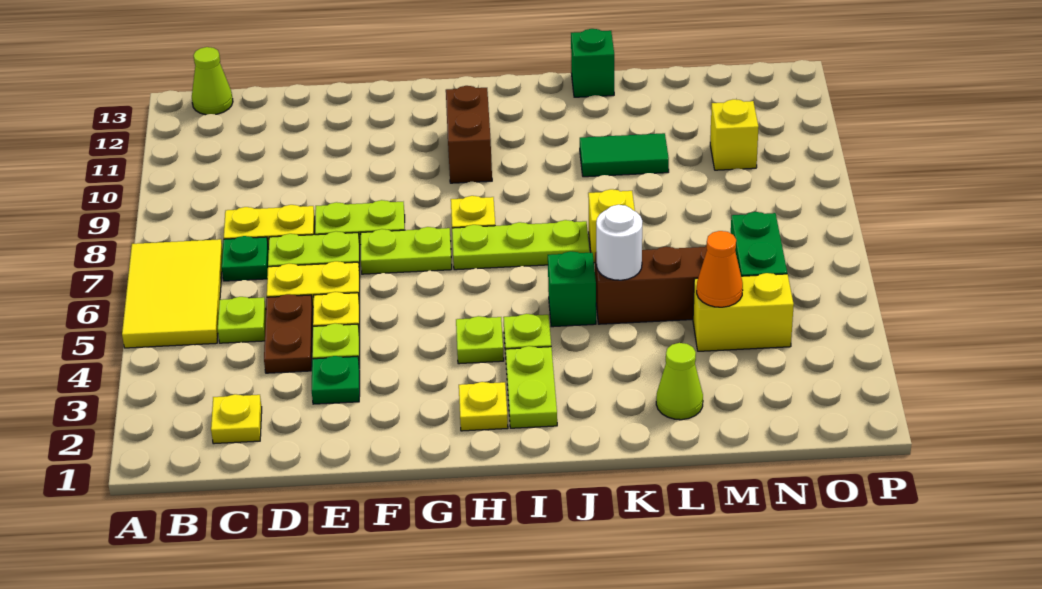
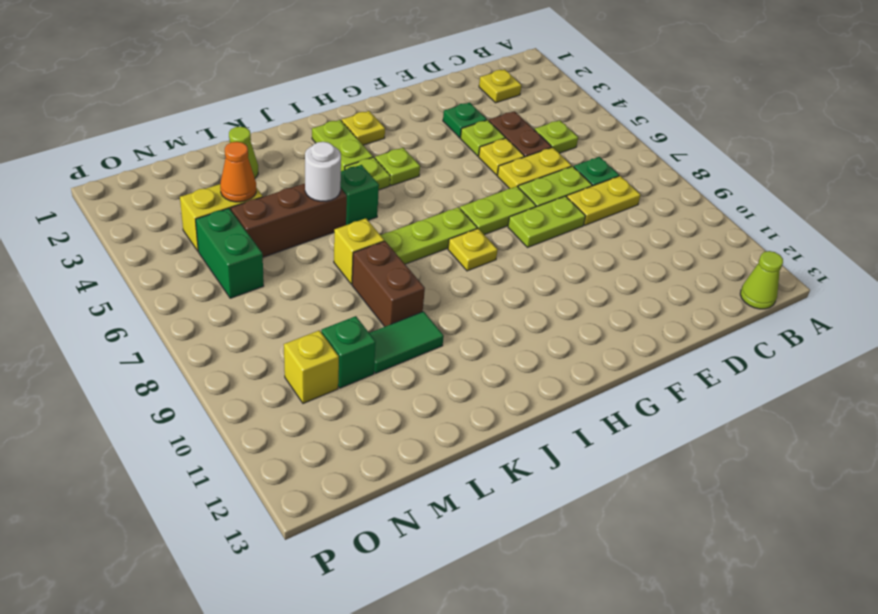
yellow tile A5:B7 level 1 -> none
brown brick H10:H11 level 1 -> brown brick K8:K9 level 1
green brick K13 level 1 -> green brick M10 level 1

